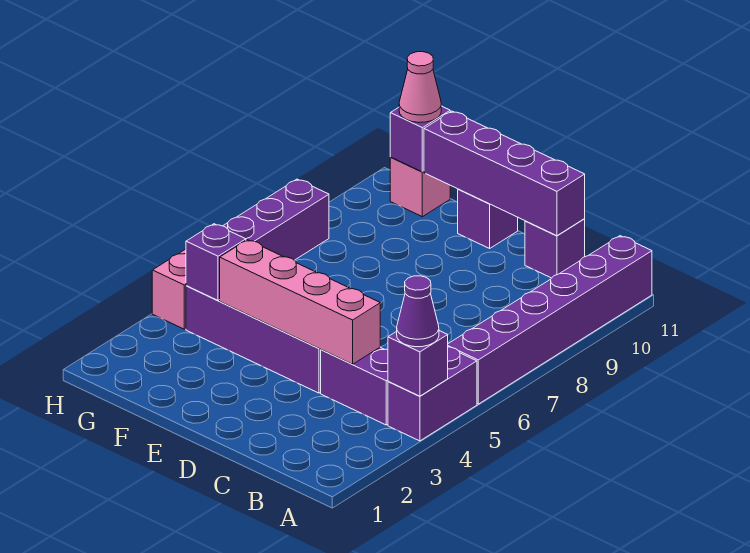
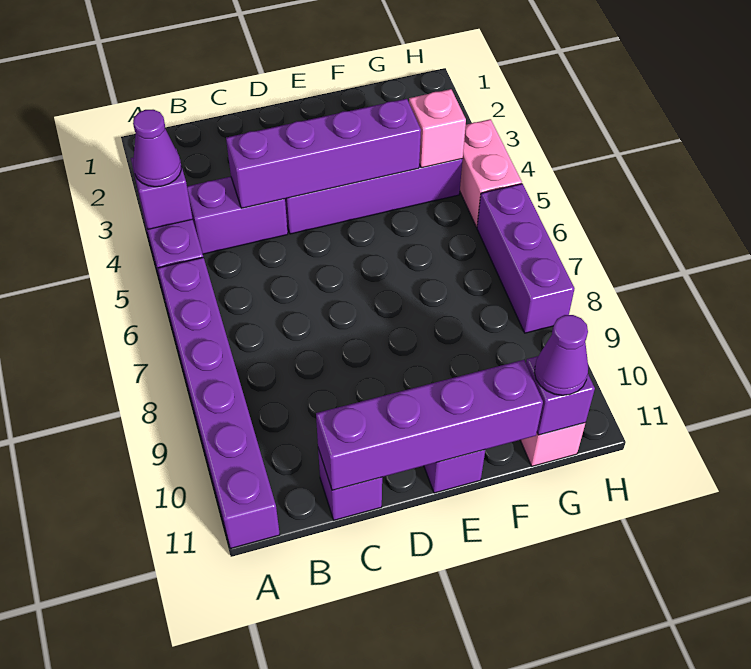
pink brick C4:F4 level 2 -> purple brick C4:F4 level 2
purple brick G4 level 2 -> pink brick G4 level 2
pink cone G11 level 3 -> purple cone G11 level 3

